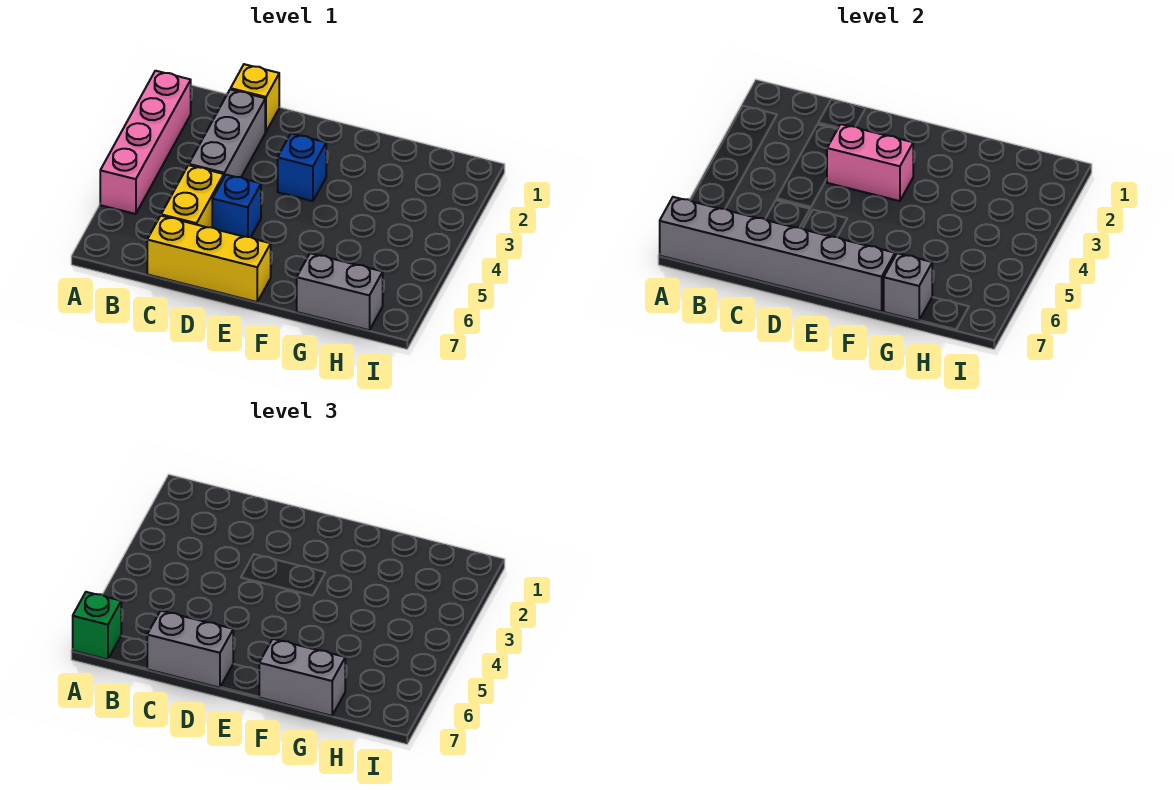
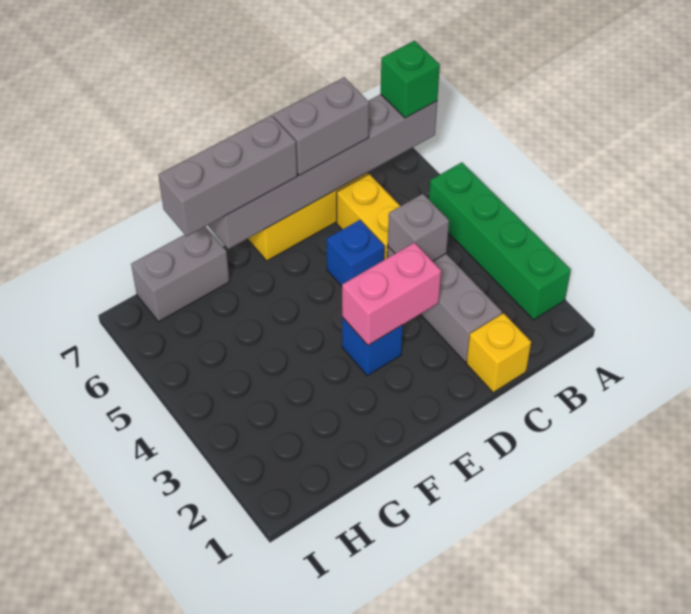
pink brick A2:A5 level 1 -> green brick A2:A5 level 1
grey brick F7:G7 level 3 -> grey brick E7:G7 level 3
grey brick G7 level 2 -> grey brick C4 level 2

